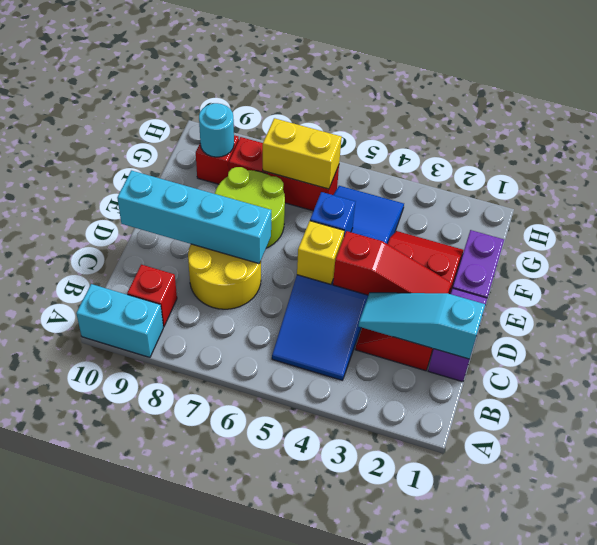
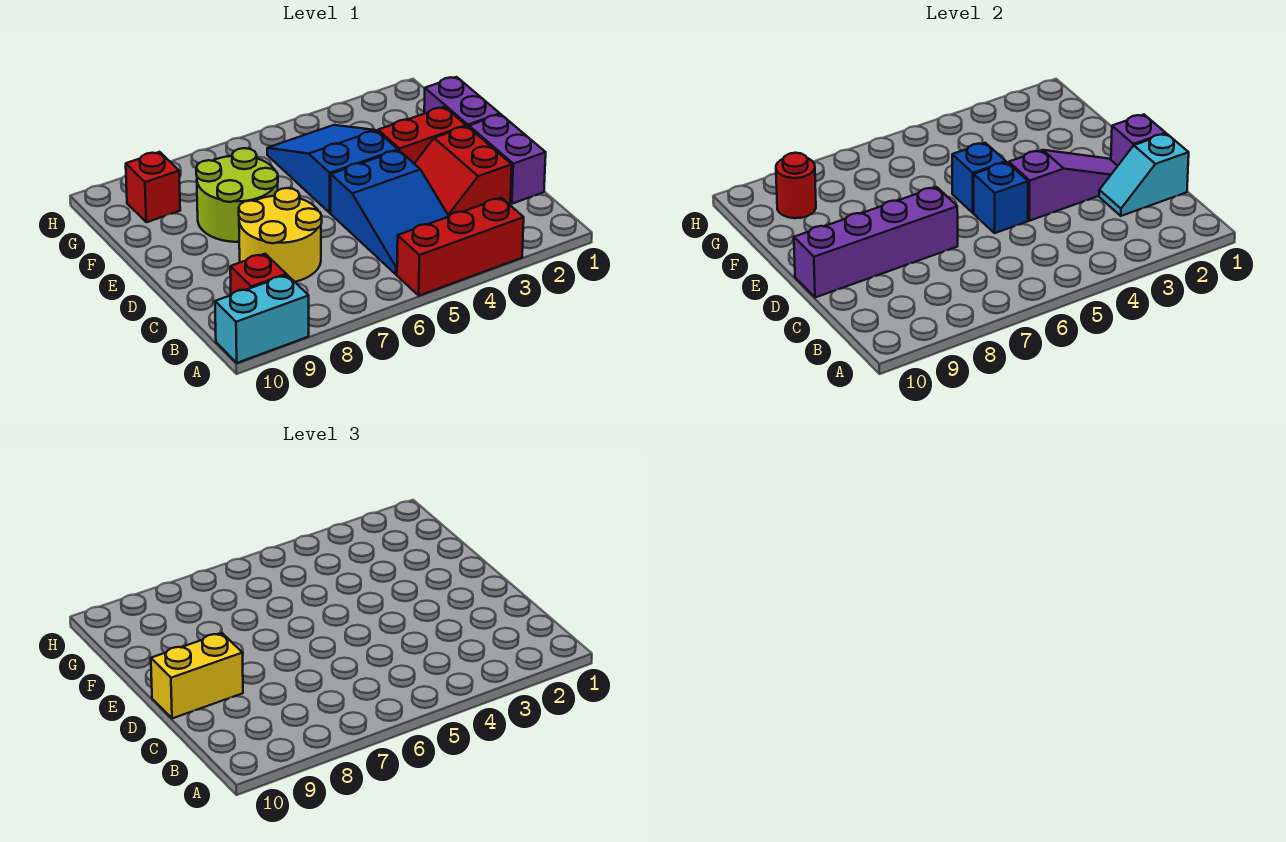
cyan slope C1:C3 level 2 top 1 -> cyan slope C1:C2 level 2 top 1
none -> purple brick D1 level 2
red slope D2:D4 level 2 top 4 -> purple slope D2:D4 level 2 top 4
yellow brick D5 level 2 -> blue brick D5 level 2
cyan brick D7:D10 level 2 -> purple brick D7:D10 level 2
red brick G6:G8 level 1 -> red brick A3:A5 level 1
yellow brick G6:G7 level 2 -> yellow brick D9:D10 level 3
cyan round brick G9 level 2 -> red round brick G9 level 2

